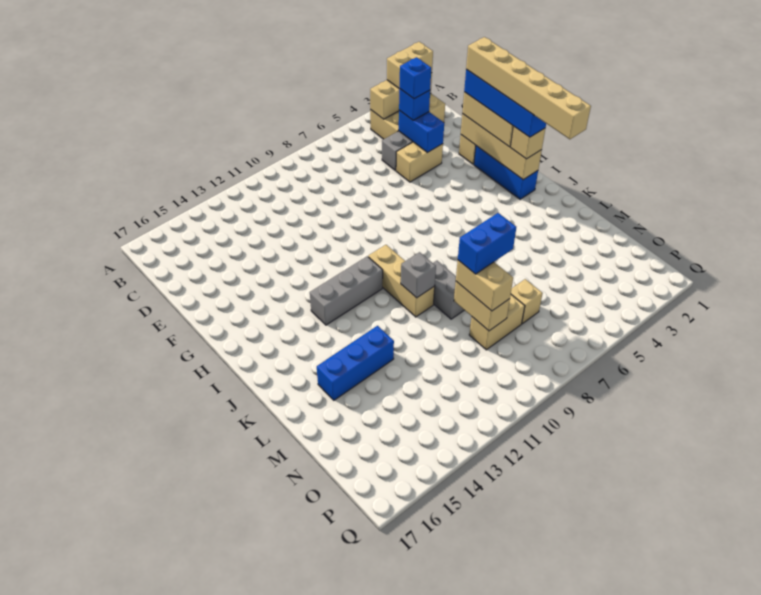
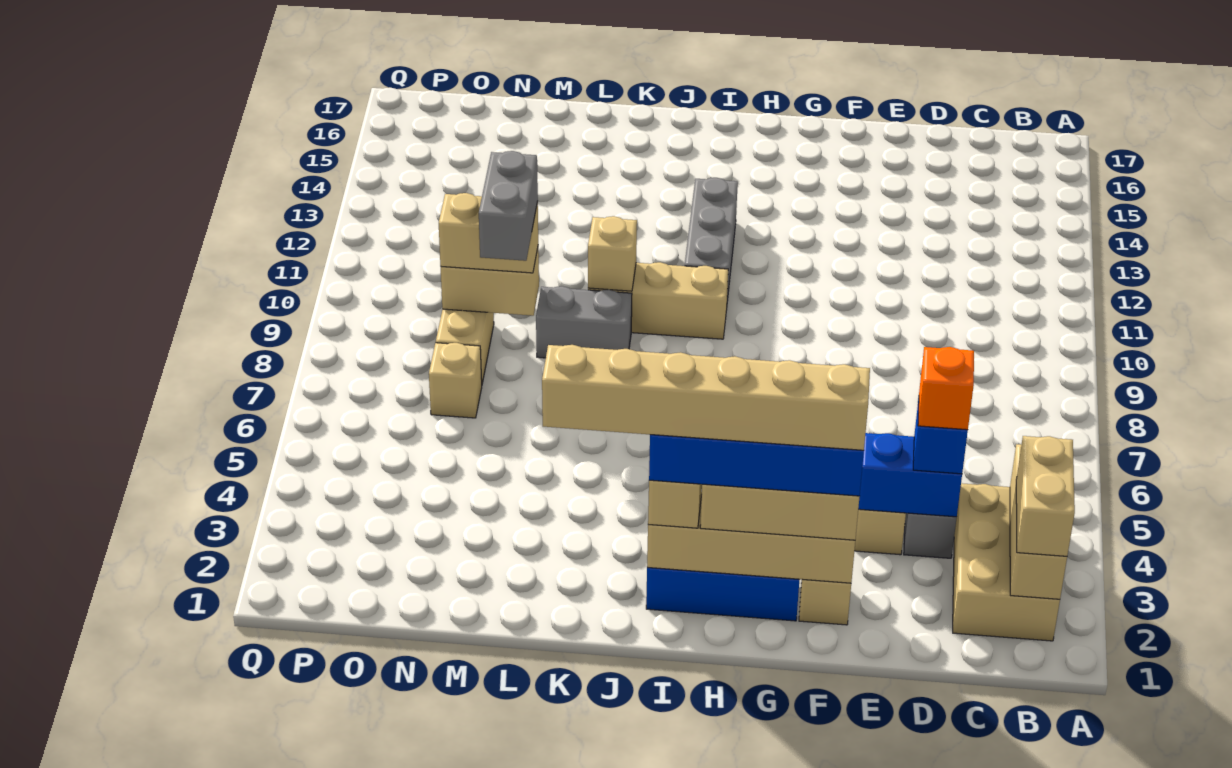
blue brick D4 level 4 -> orange brick D4 level 4
grey brick K10 level 2 -> tan brick K10 level 2
blue brick L13:L15 level 1 -> none
blue brick M8:M9 level 4 -> grey brick M8:M9 level 4

